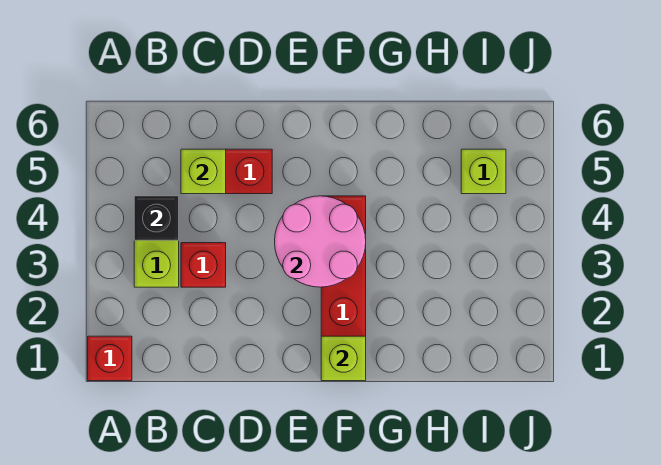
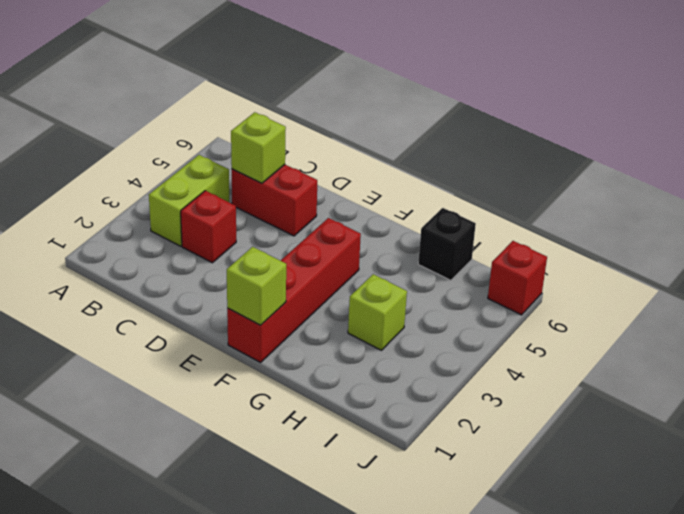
red brick A1 level 1 -> red brick J6 level 1
black brick B4 level 2 -> black brick H6 level 1
pink round brick E3:F4 level 2 -> none
lime brick I5 level 1 -> lime brick H3 level 1

